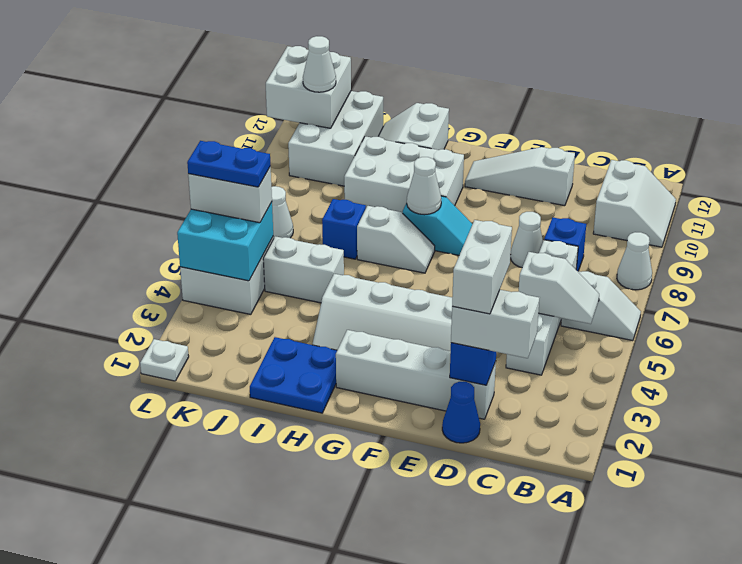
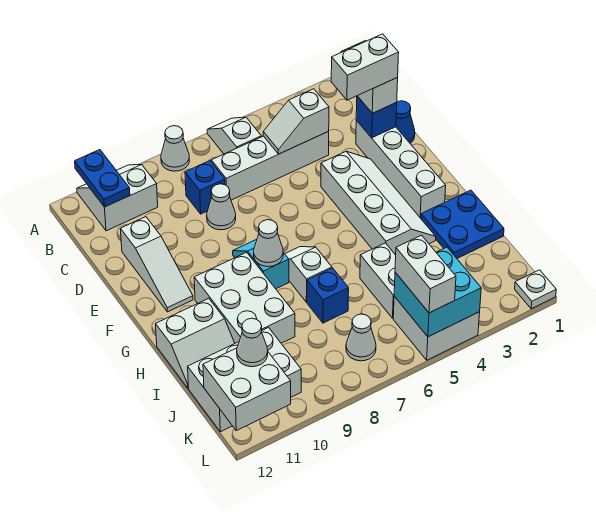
white slope B5:C5 level 2 top C -> white slope C4:C5 level 2 top 4
blue plate K5:L5 level 4 -> blue plate A11:B11 level 2

